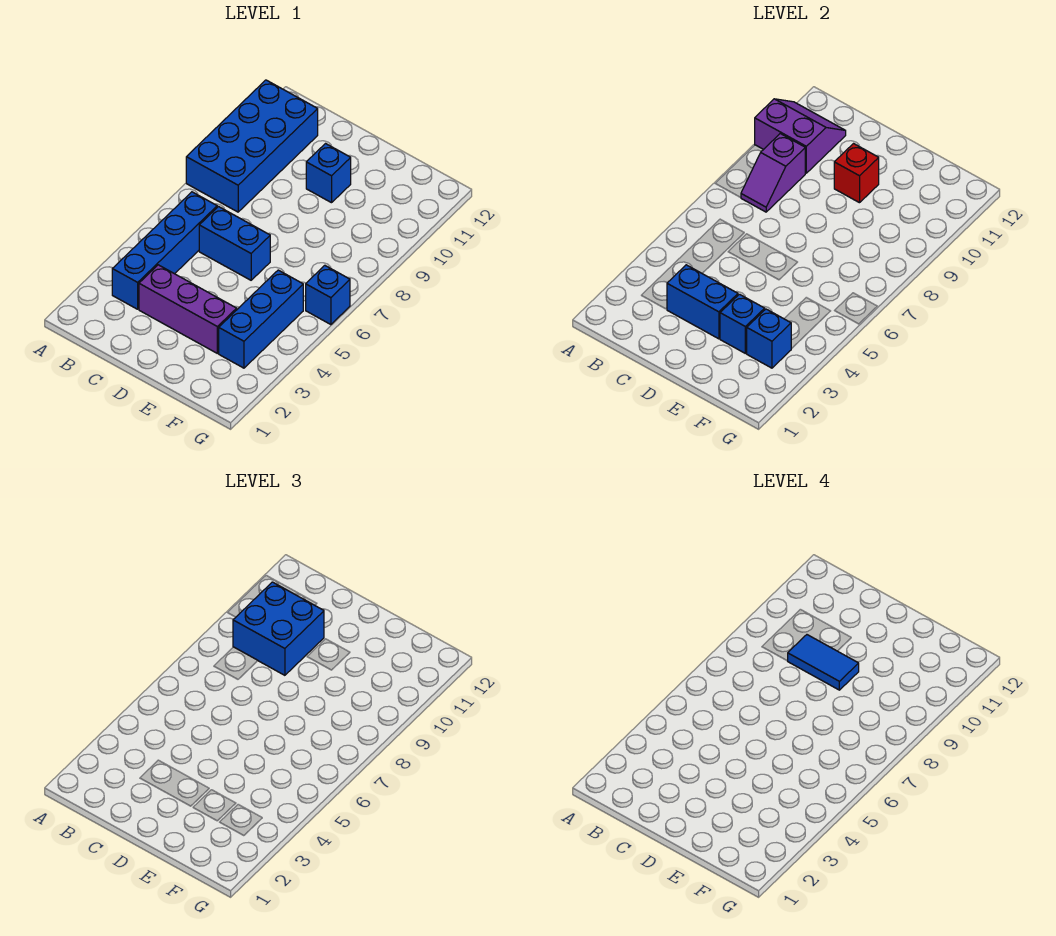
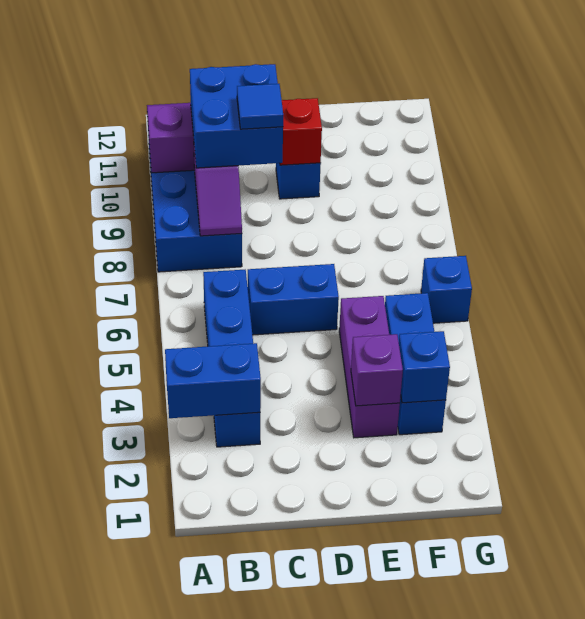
purple brick C3:E3 level 1 -> purple brick E3:E5 level 1
blue brick C3:D3 level 2 -> blue brick A3:B3 level 2
blue tile C9:D9 level 4 -> blue tile C9 level 4
blue brick E3 level 2 -> purple brick E3 level 2

